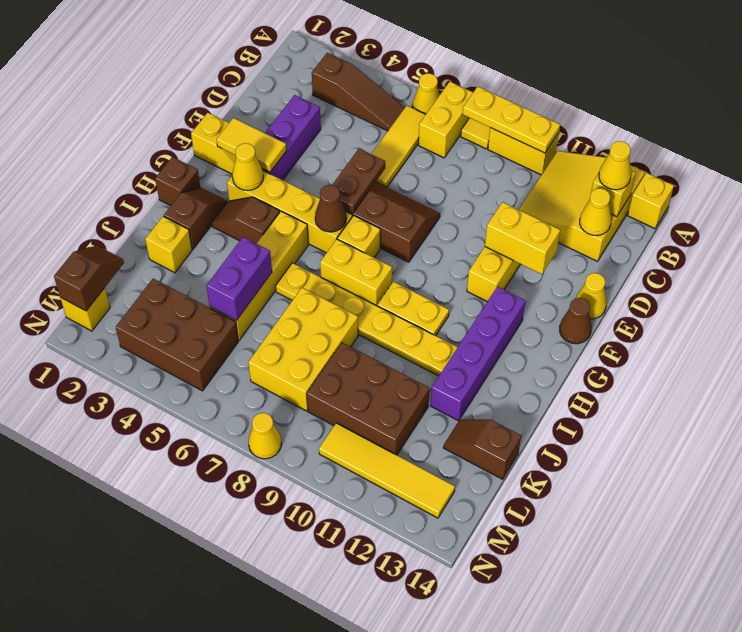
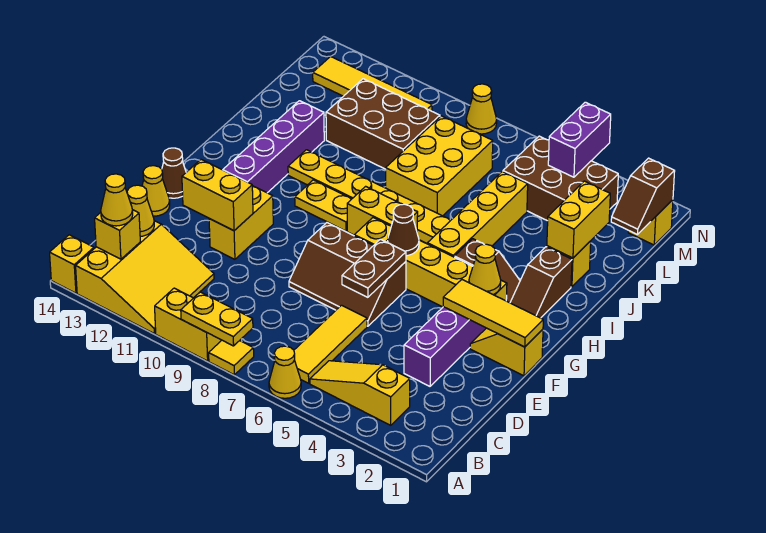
yellow brick A7:B7 level 1 -> yellow brick J2:K2 level 2
yellow plate A8:A10 level 2 -> yellow plate A8:A9 level 2
brown slope B3:B5 level 1 top 3 -> yellow slope B3:B5 level 1 top 3
yellow tile F2:F3 level 2 -> yellow tile F1:F3 level 2
brown brick H1 level 1 -> none
purple brick J5:K5 level 2 -> purple brick M4:N4 level 2
brown slope K13:K14 level 1 top 14 -> none

